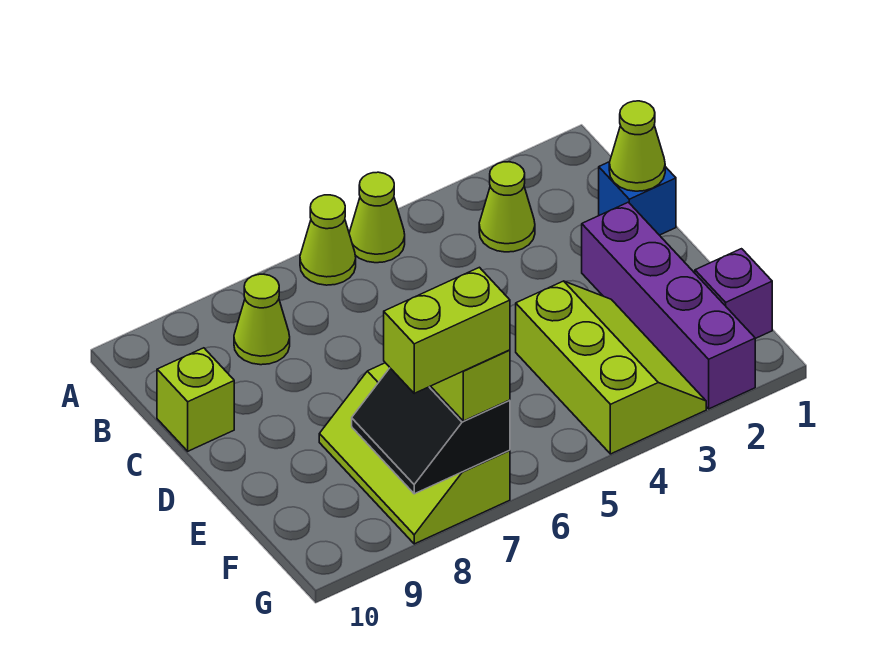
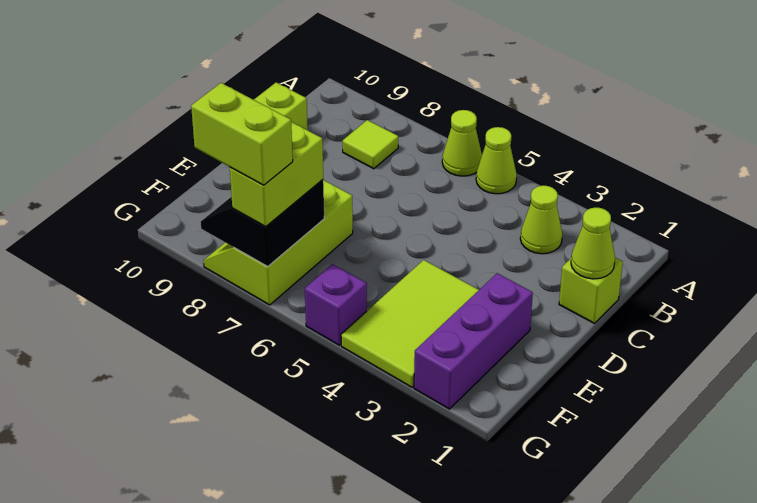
lime cone B8 level 1 -> lime tile B8 level 1
blue brick C1 level 1 -> lime brick C1 level 1
purple brick D2:G2 level 1 -> purple brick E2:G2 level 1
lime slope E3:G4 level 1 top 4 -> lime tile E3:G4 level 1
purple brick F1 level 1 -> purple brick G5 level 1

